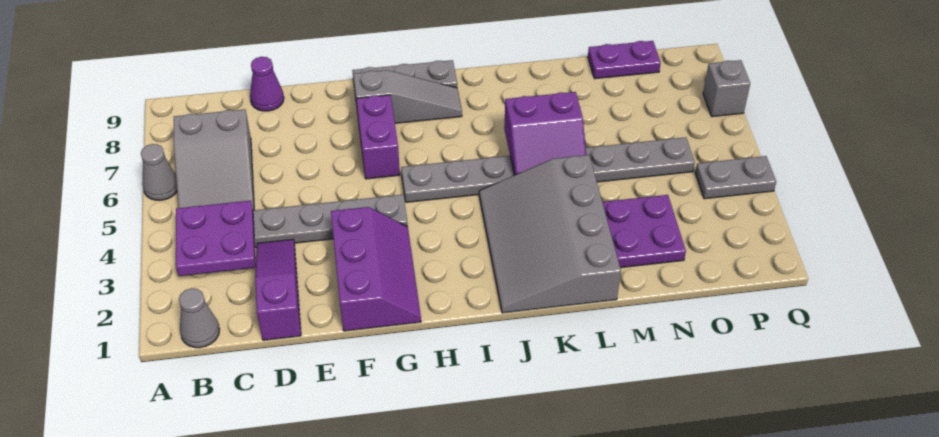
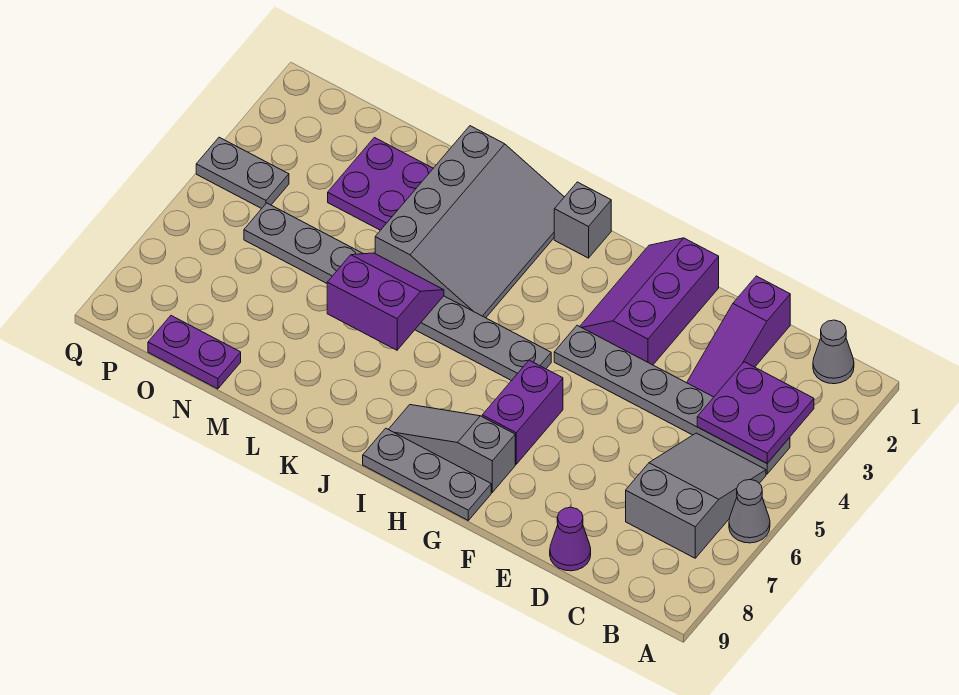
grey brick Q7 level 1 -> grey brick I1 level 1

